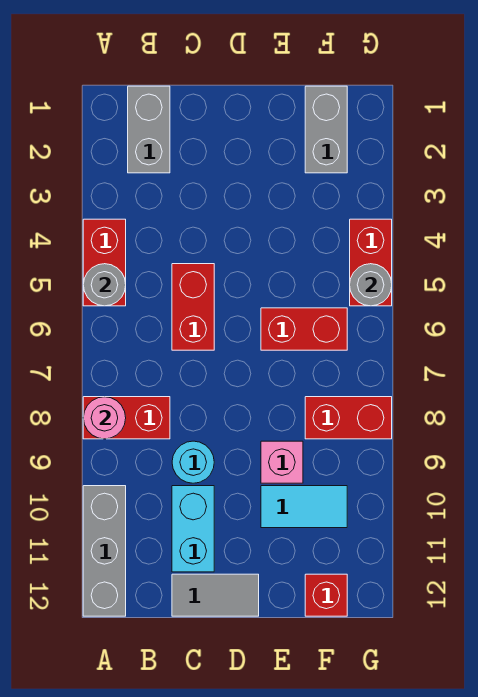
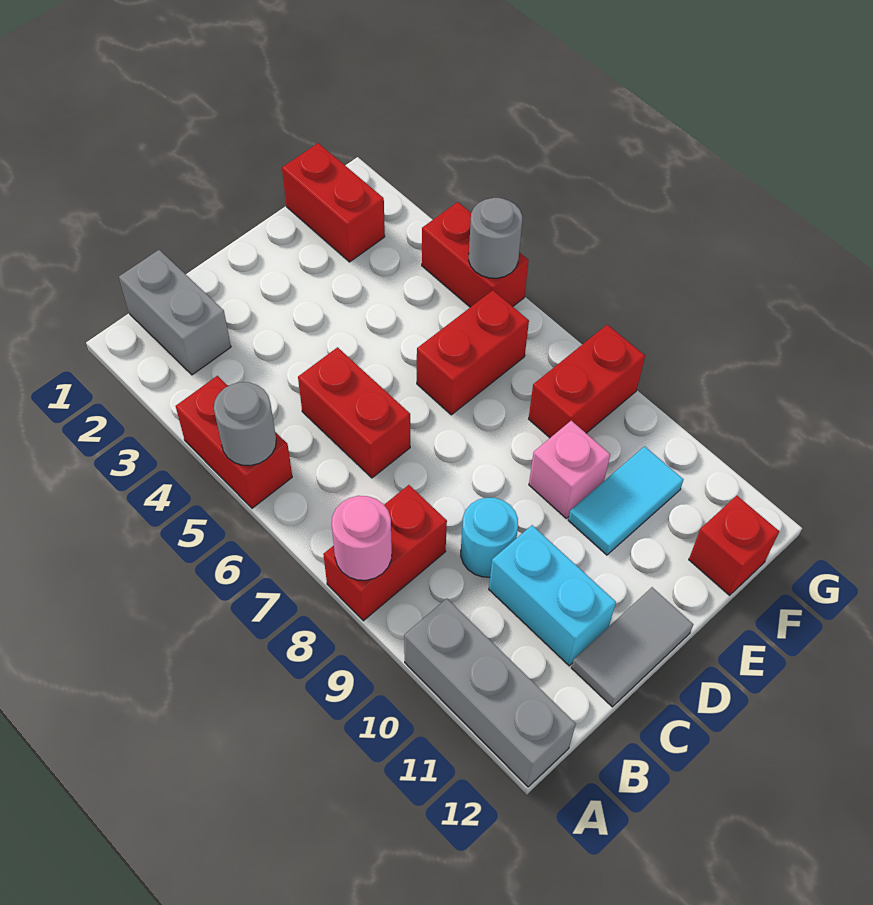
grey brick F1:F2 level 1 -> red brick F1:F2 level 1

